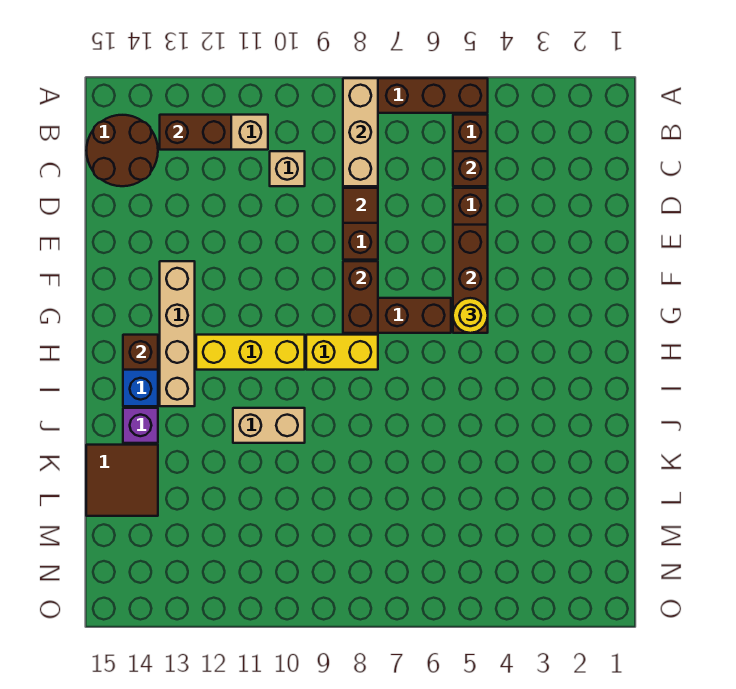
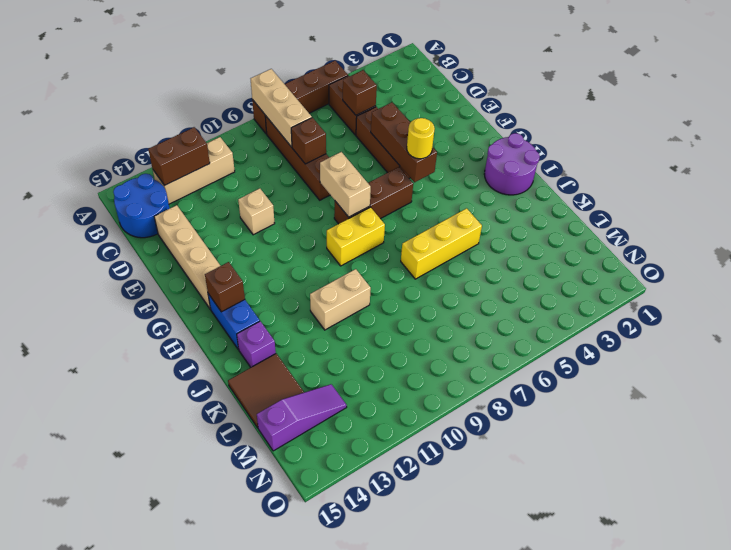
brown round brick B14:C15 level 1 -> blue round brick B14:C15 level 1
tan brick C10 level 1 -> tan brick E11 level 1
brown tile D8 level 2 -> brown brick D8 level 2
brown brick F8:G8 level 2 -> tan brick F8:G8 level 2
tan brick F13:I13 level 1 -> tan brick D14:G14 level 1
none -> purple round brick H1:I2 level 1
yellow brick H10:H12 level 1 -> yellow brick J5:J7 level 1
none -> purple slope M13:M15 level 1 top 15

